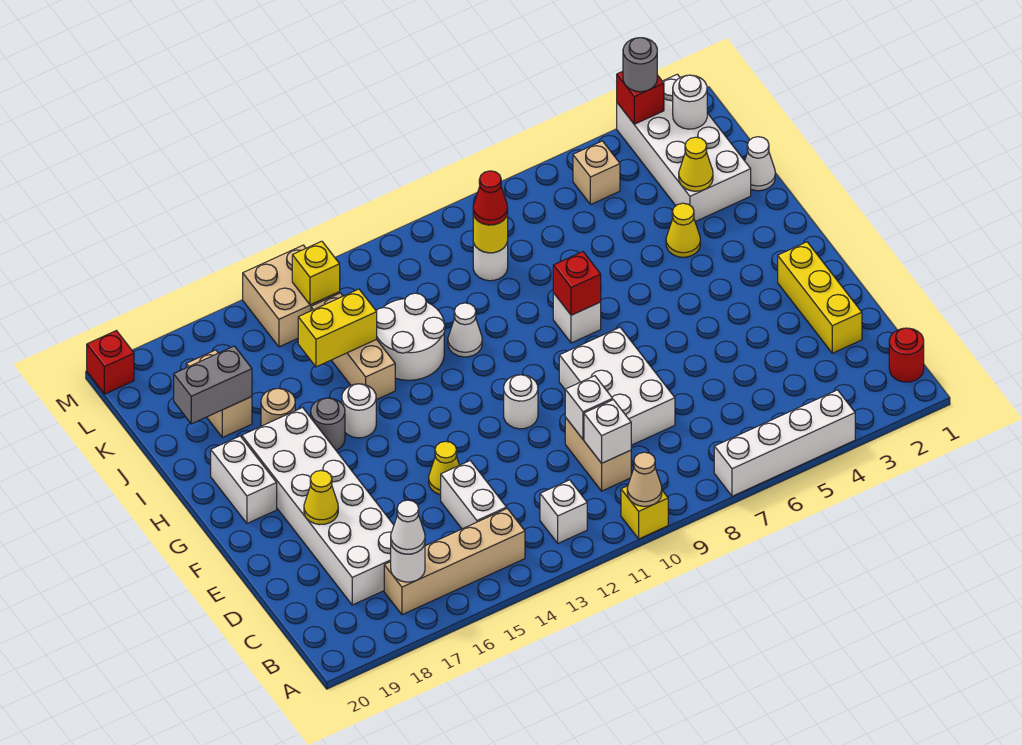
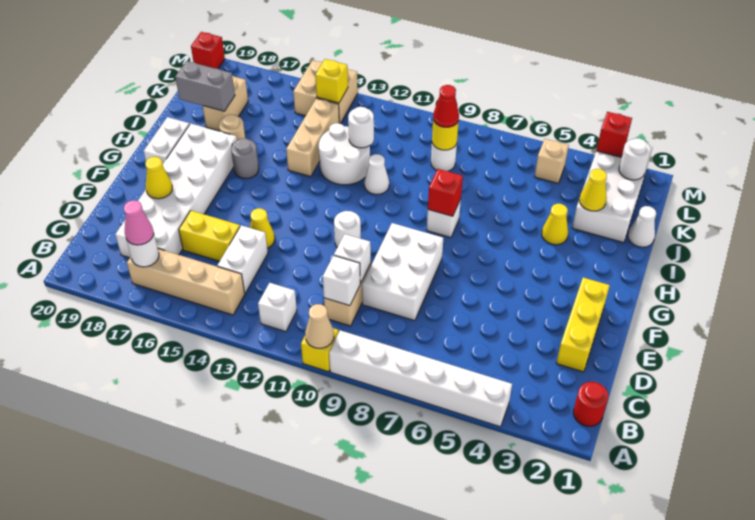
white brick A4:A7 level 1 -> white brick A4:A9 level 1
white cone B17 level 3 -> pink cone B17 level 3
white round brick H15 level 1 -> white round brick J12 level 2
yellow brick J14:J15 level 2 -> yellow brick D15:D16 level 1
grey round brick M3 level 3 -> none

